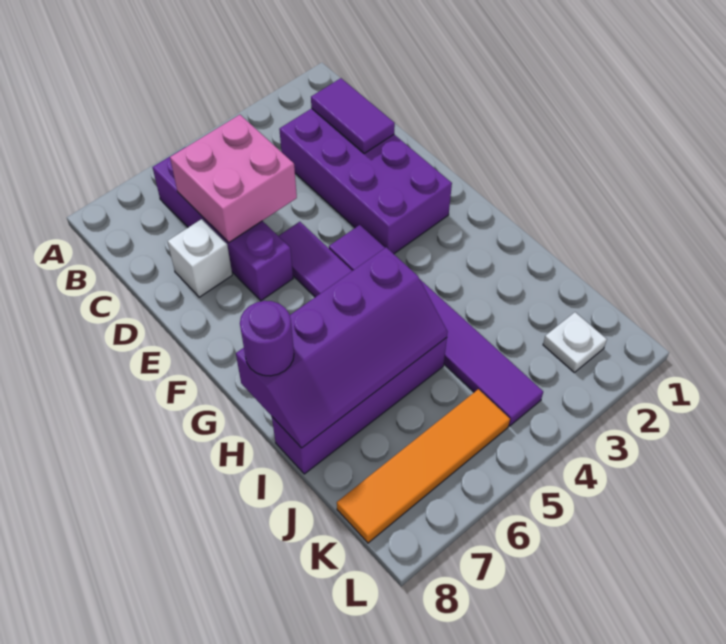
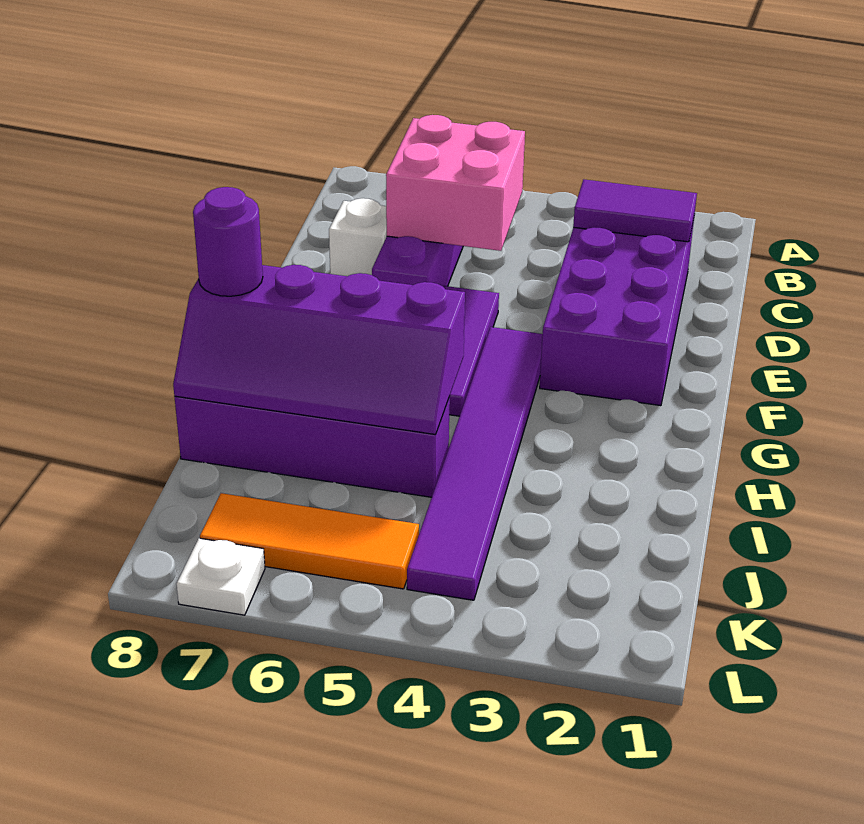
purple tile C2:D2 level 2 -> purple tile C2:C3 level 2
white plate K2 level 1 -> white plate L7 level 1
orange tile K5:K8 level 1 -> orange tile K5:K7 level 1

